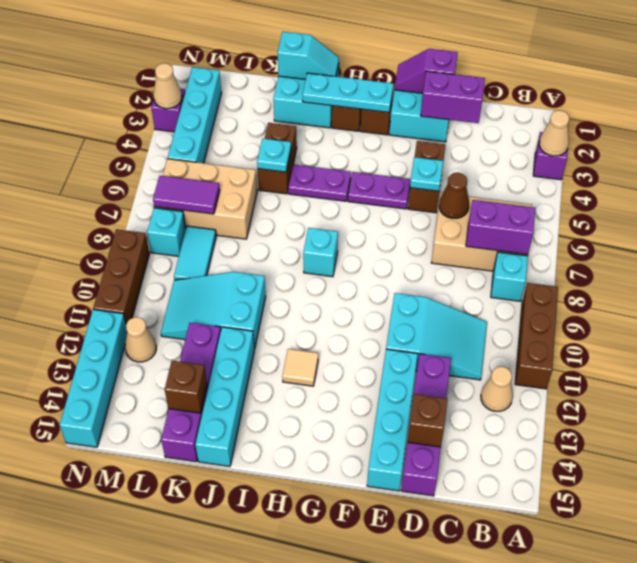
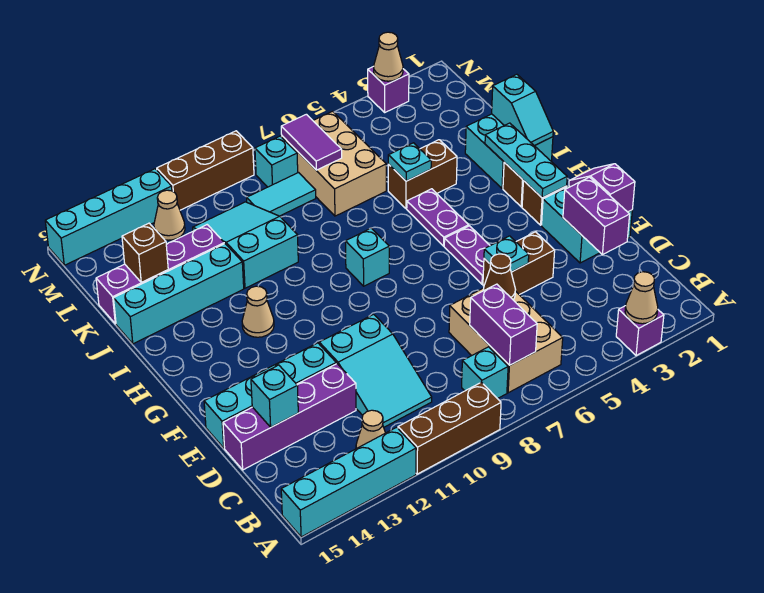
brown brick D14 level 2 -> cyan brick D14 level 2
tan tile H12 level 1 -> tan cone H12 level 1
cyan brick M2:M5 level 1 -> cyan brick A12:A15 level 1

